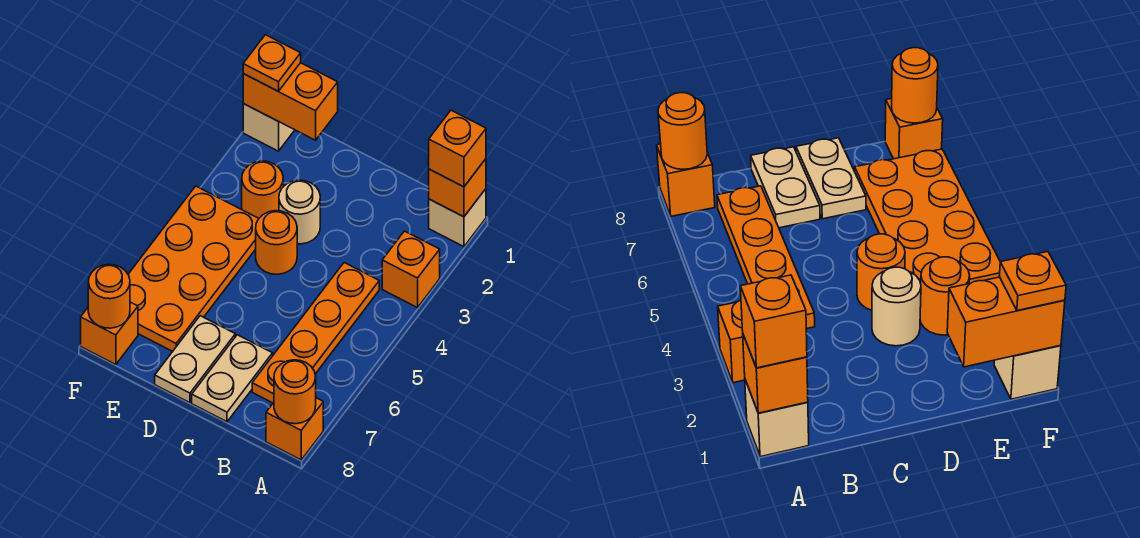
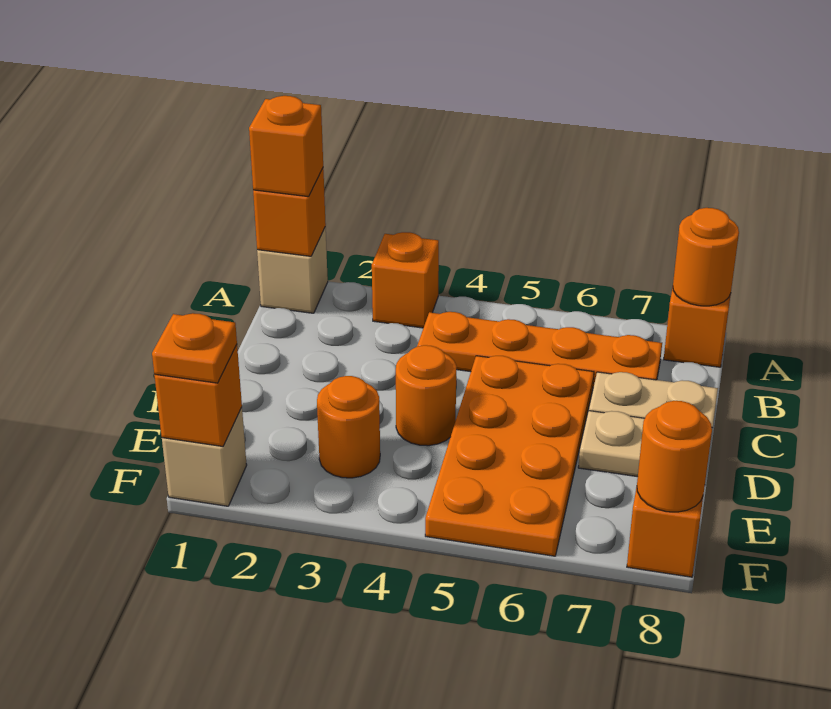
tan round brick D3 level 1 -> none
orange brick E1:F1 level 2 -> orange brick F1 level 2
orange plate E4:F7 level 1 -> orange plate C5:F6 level 1

